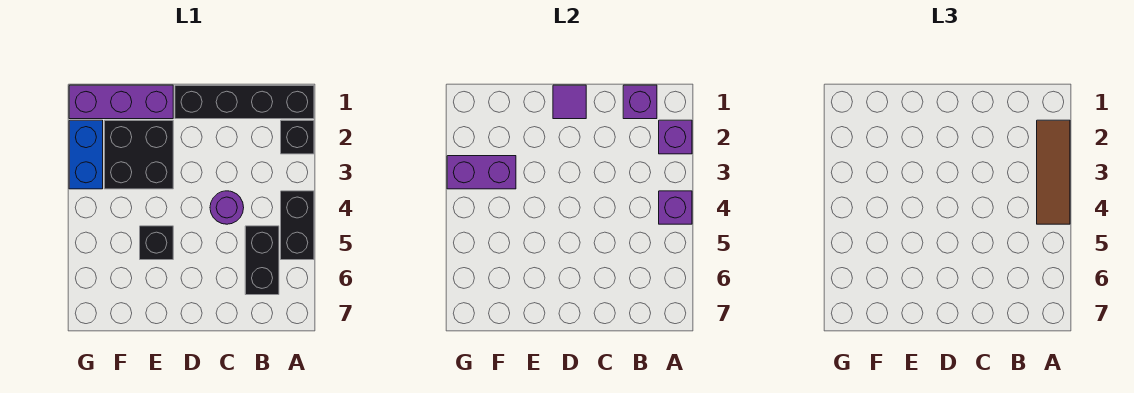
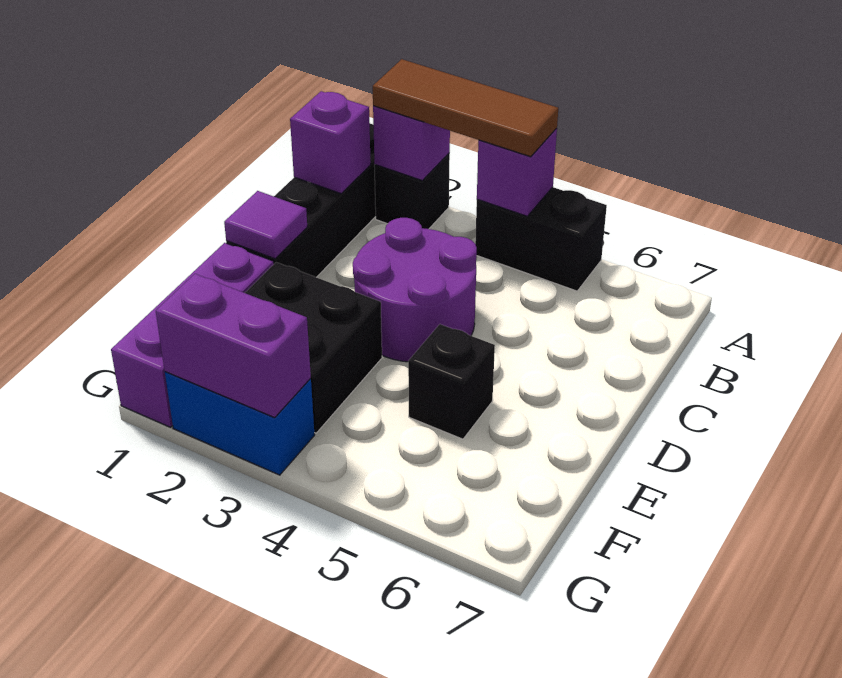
black brick B5:B6 level 1 -> none
purple round brick C4 level 1 -> purple round brick C3:D4 level 1
purple brick F3:G3 level 2 -> purple brick G2:G3 level 2

